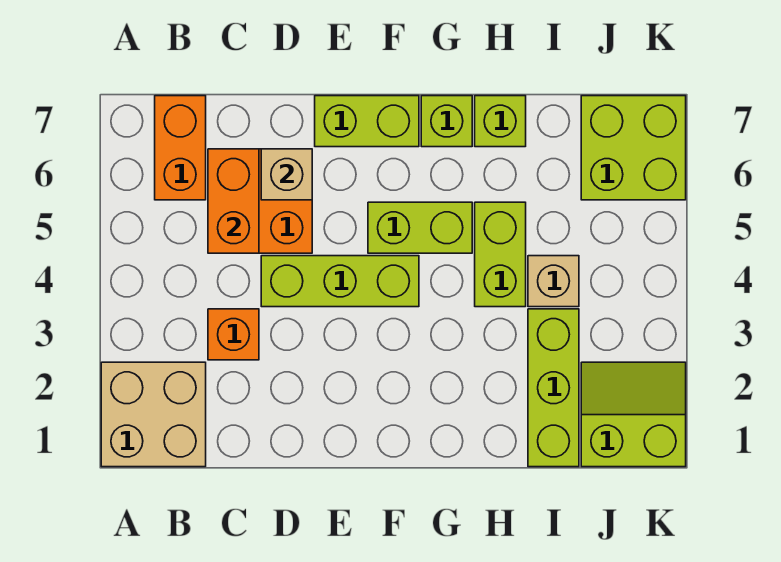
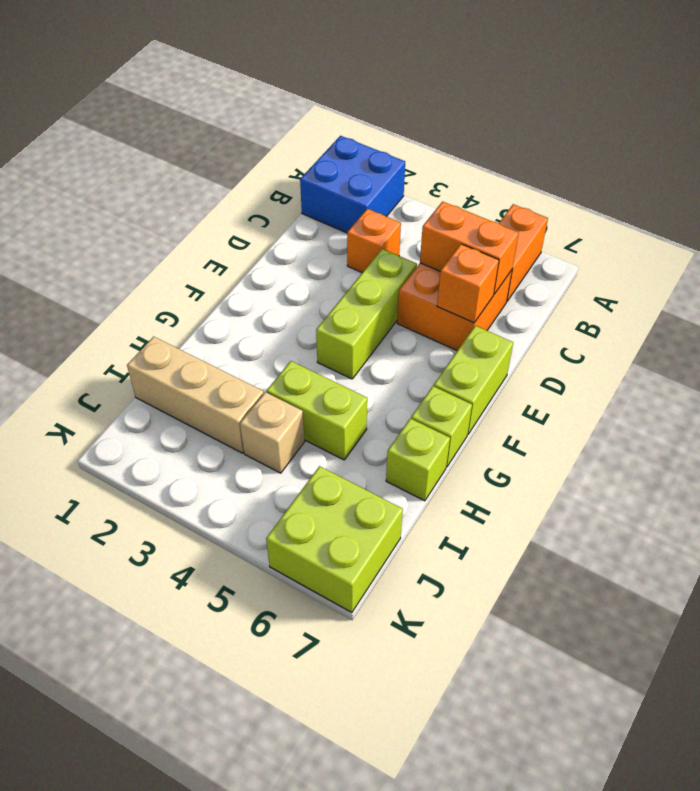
tan brick A1:B2 level 1 -> blue brick A1:B2 level 1
orange brick B6:B7 level 1 -> orange brick A6:B6 level 1
tan brick D6 level 2 -> orange brick D6 level 2
lime brick F5:G5 level 1 -> none
lime brick I1:I3 level 1 -> tan brick I1:I3 level 1
lime slope J1:K2 level 1 top 1 -> none

